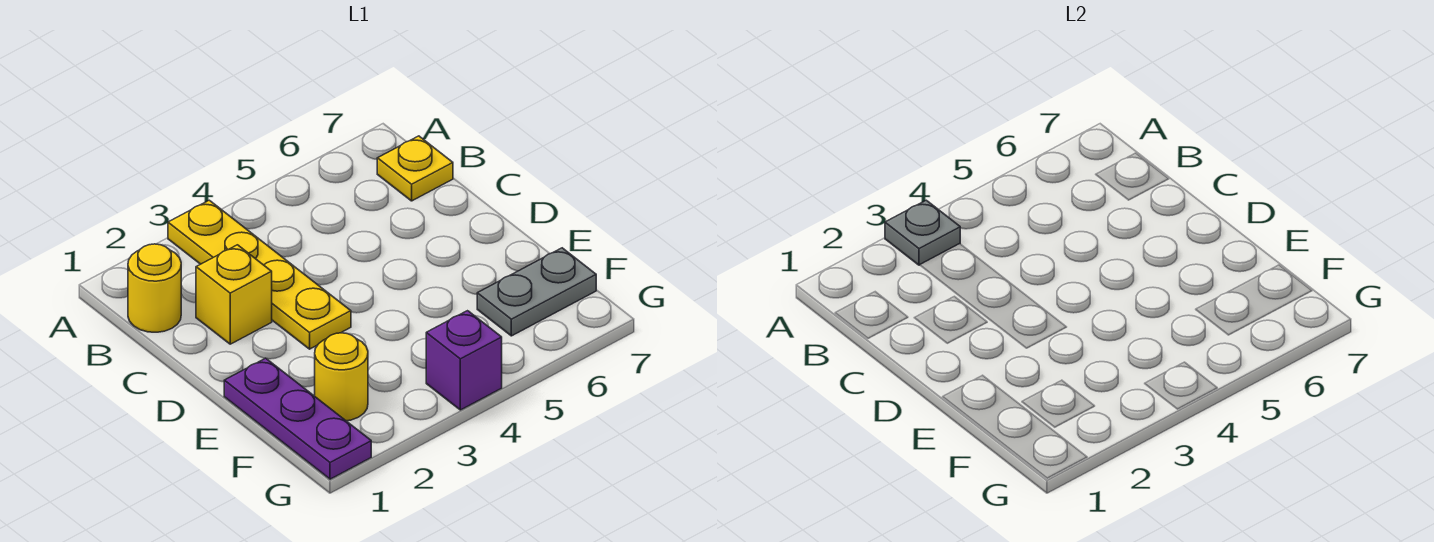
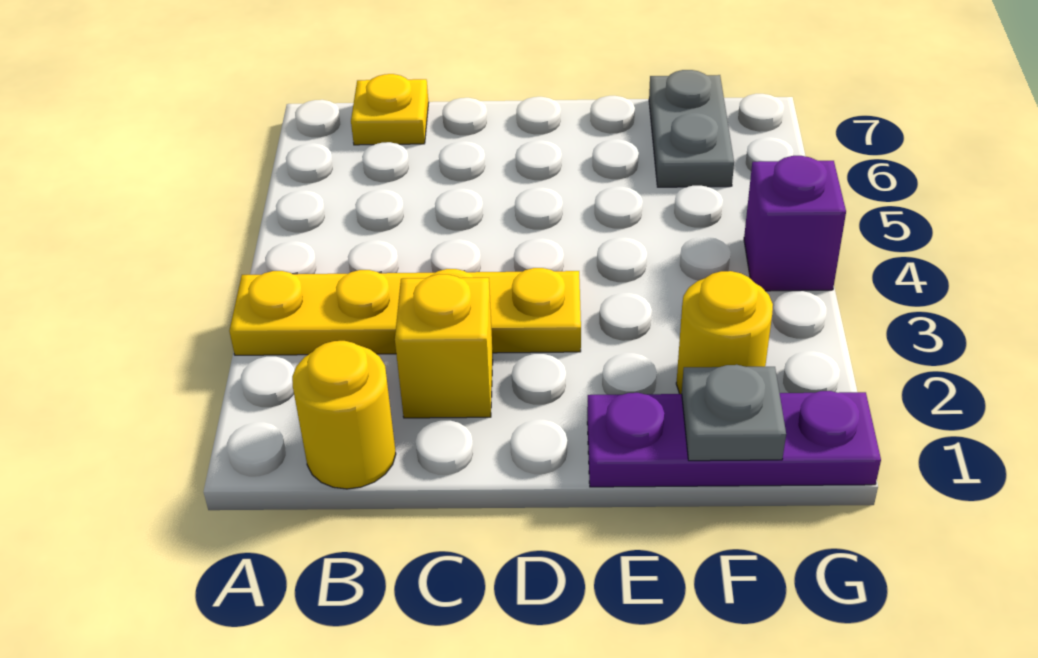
grey plate A3 level 2 -> grey plate F1 level 2

